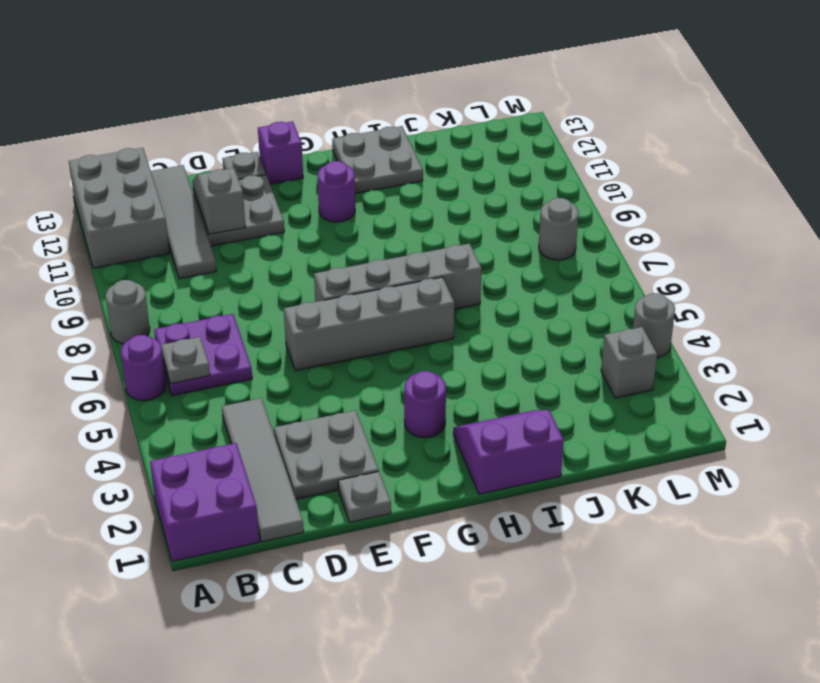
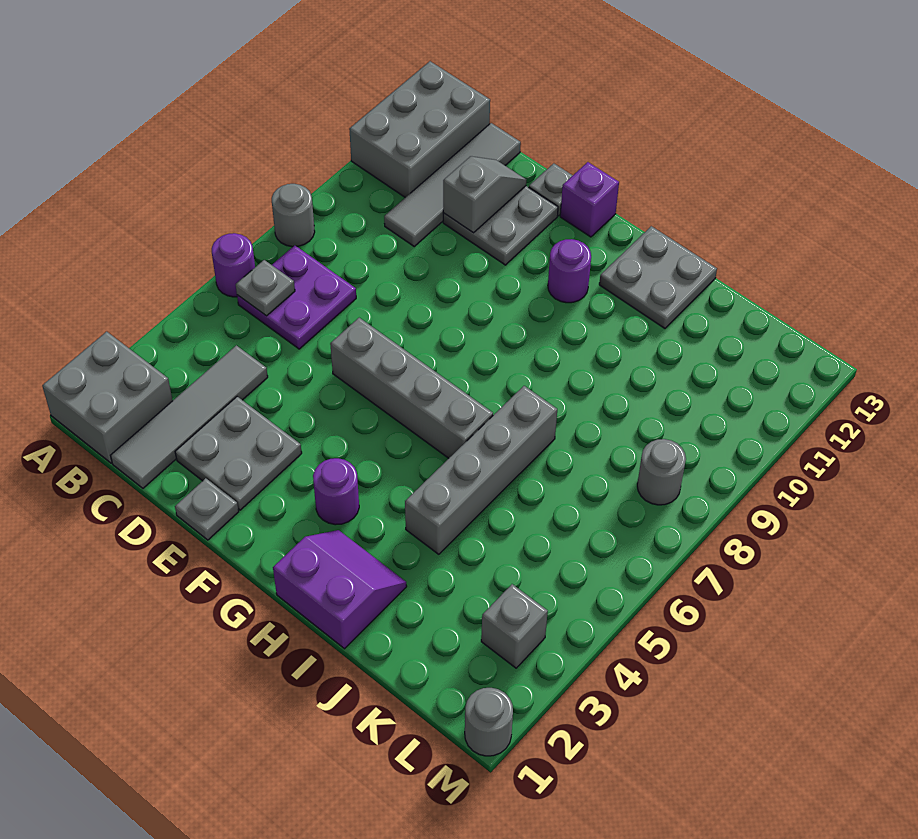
purple brick A1:B2 level 1 -> grey brick A1:B2 level 1
grey brick F7:I7 level 1 -> grey brick I4:I7 level 1
grey round brick M4 level 1 -> grey round brick M1 level 1

